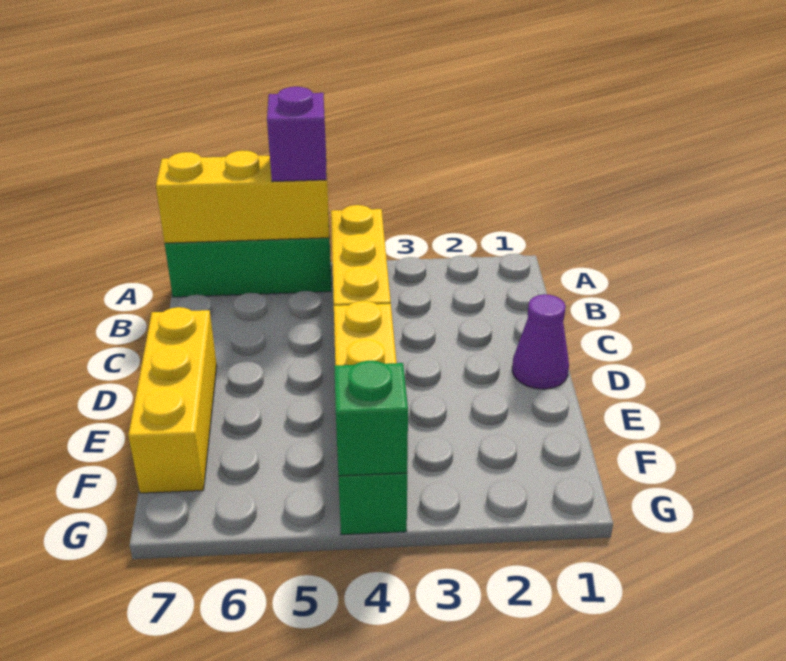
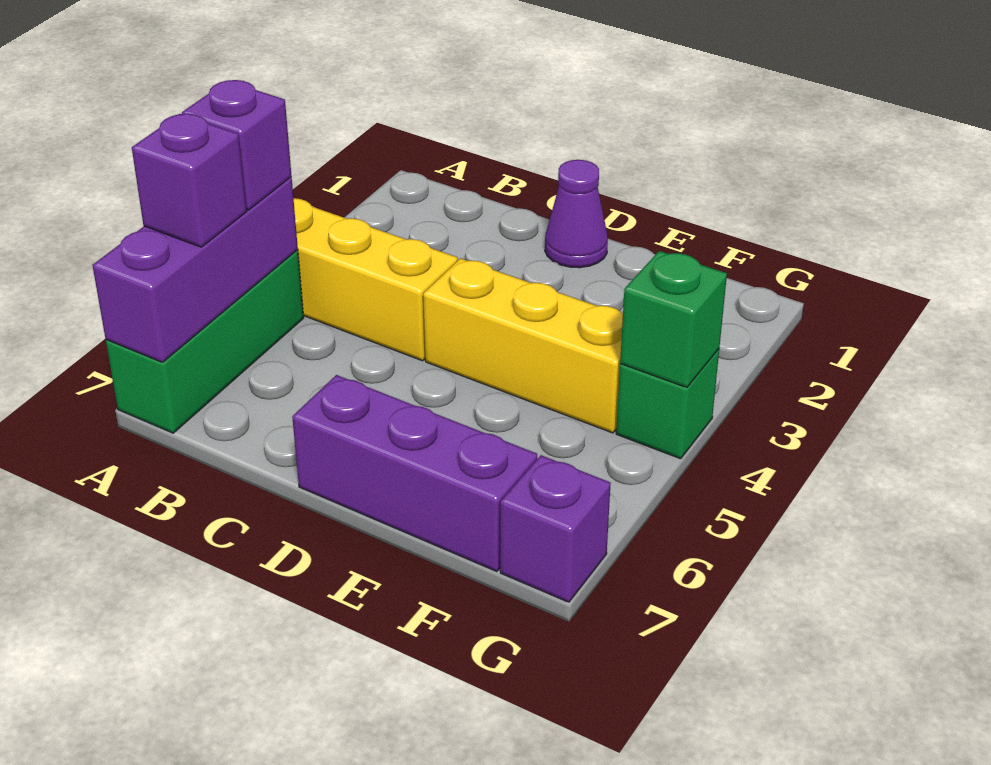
yellow brick A5:A7 level 2 -> purple brick A5:A7 level 2
none -> purple brick A6 level 3
yellow brick D7:F7 level 1 -> purple brick D7:F7 level 1
none -> purple brick G7 level 1

